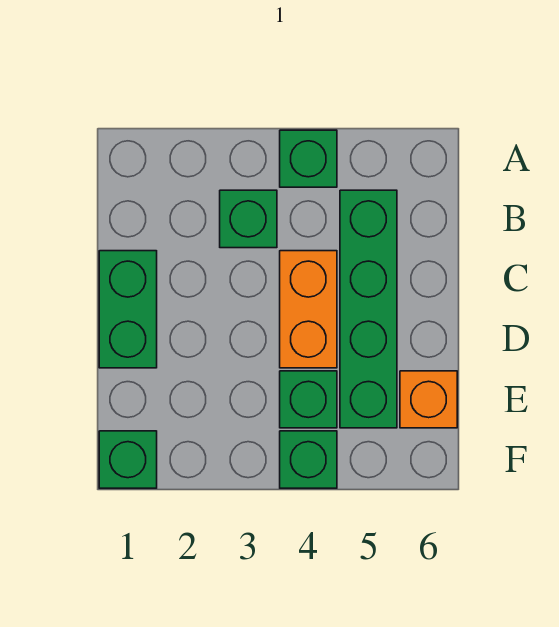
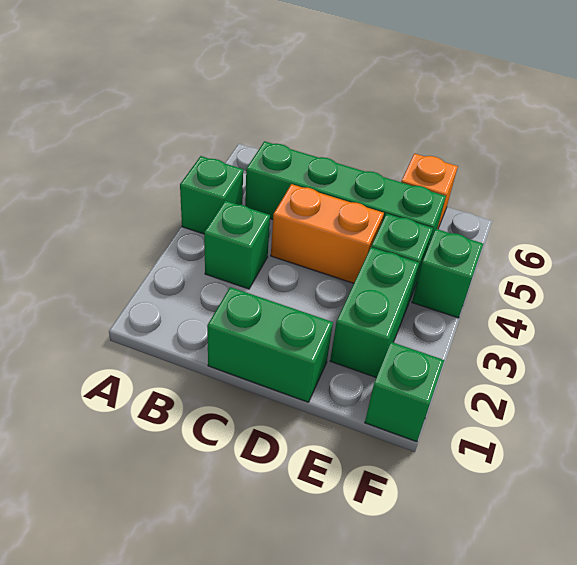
none -> green brick E2:E3 level 1

